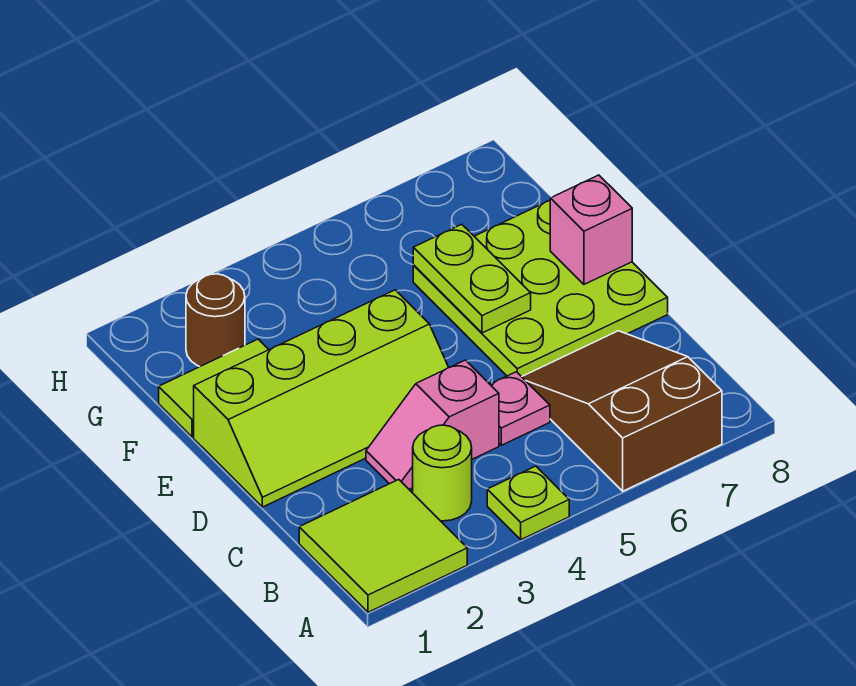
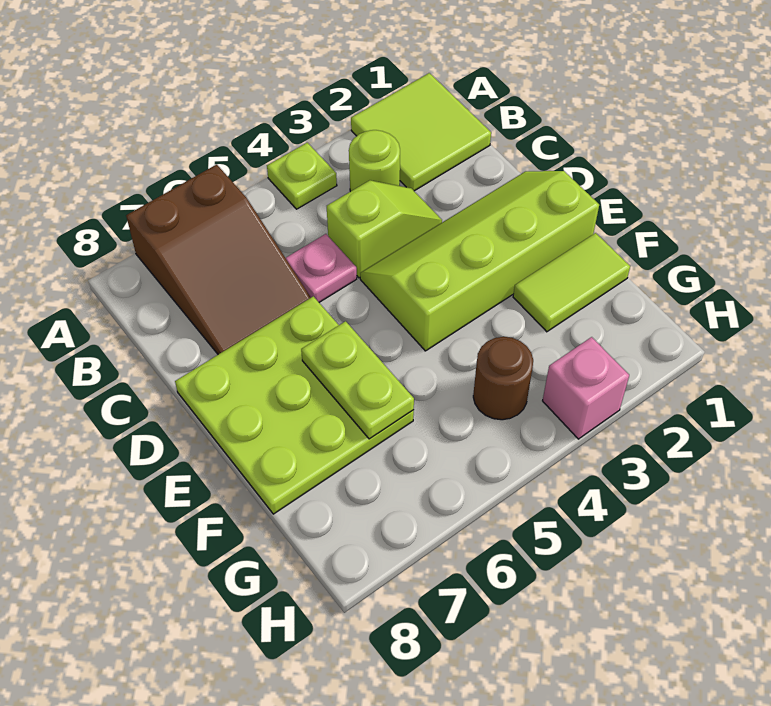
pink slope C3:C4 level 1 top 4 -> lime slope C3:C4 level 1 top 4
pink brick E8 level 2 -> pink brick H3 level 1
brown round brick G2 level 1 -> brown round brick G4 level 1

